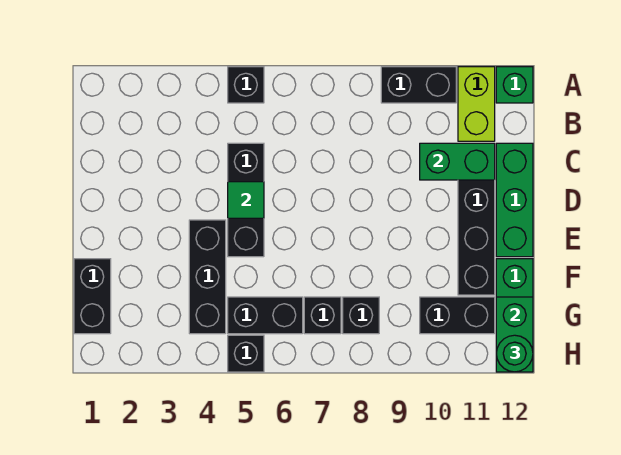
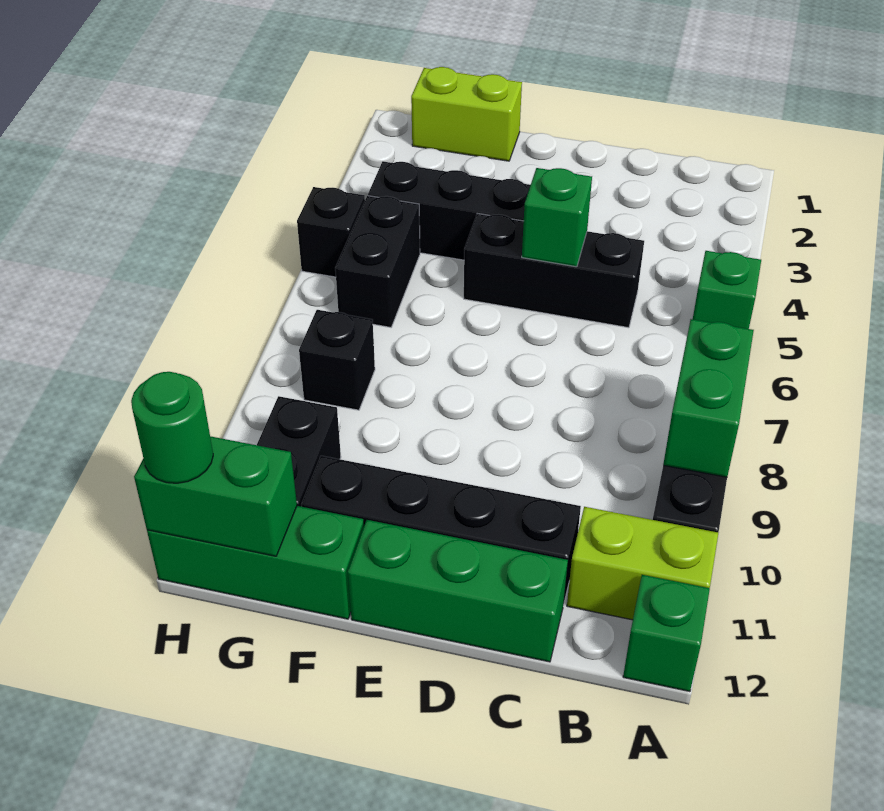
black brick A5 level 1 -> green brick A5 level 1
green brick C10:C11 level 2 -> green brick A8:A9 level 2
green tile D5 level 2 -> green brick D5 level 2
black brick F1:G1 level 1 -> lime brick F1:G1 level 1
black brick G7 level 1 -> none

